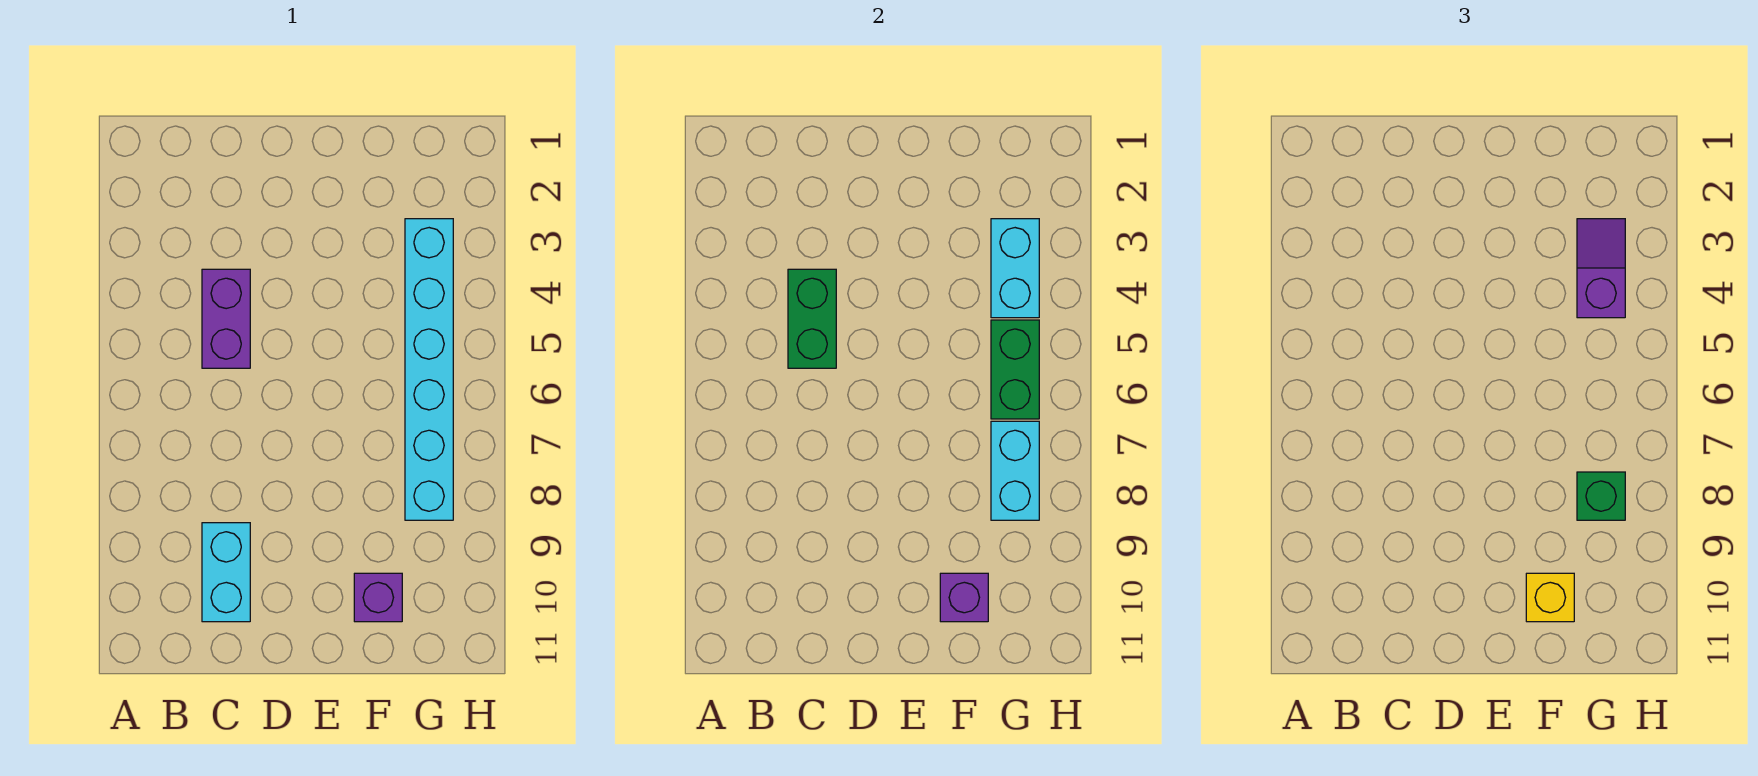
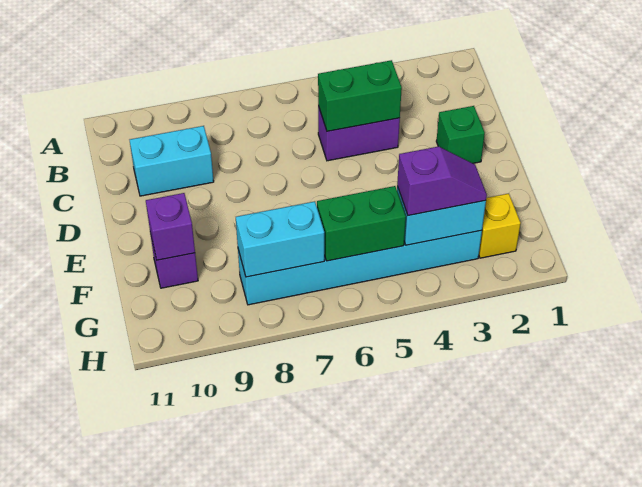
yellow brick F10 level 3 -> yellow brick G2 level 1
green brick G8 level 3 -> green brick D2 level 1

